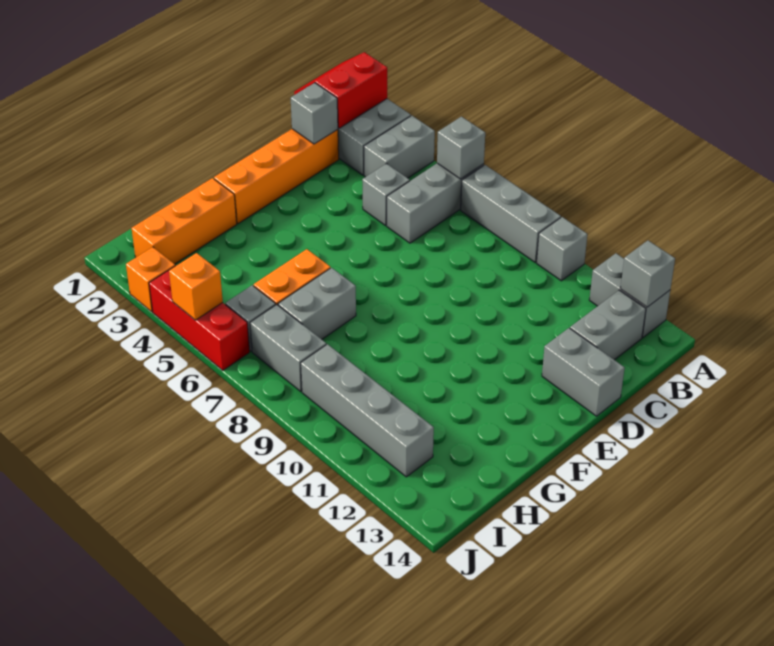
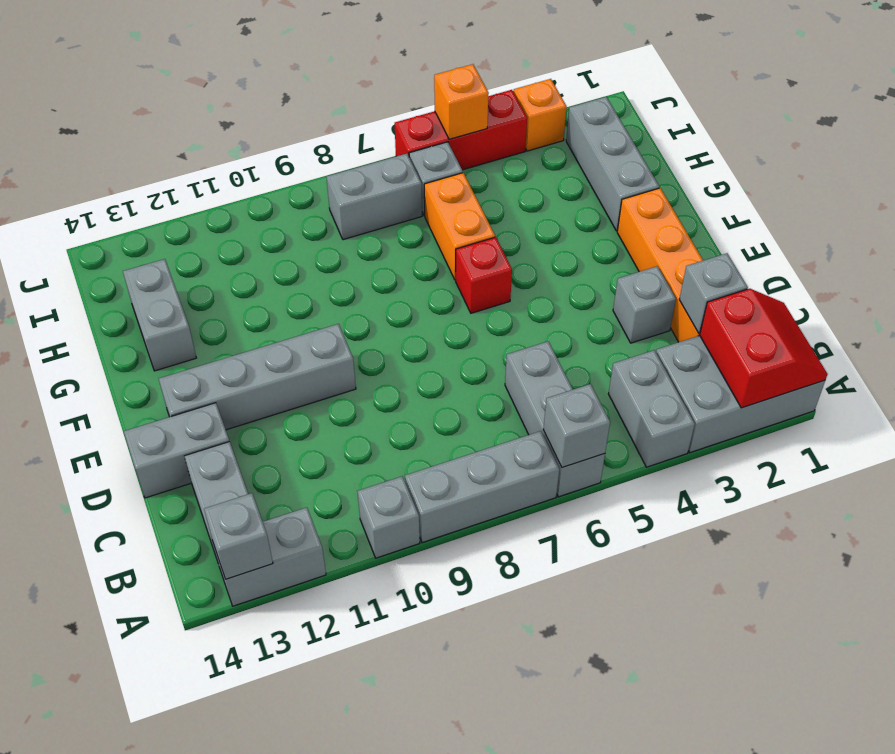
grey brick C5 level 1 -> grey brick D3 level 1
none -> red brick F6 level 1
orange brick G2:I2 level 1 -> grey brick G2:I2 level 1
grey brick G7:H7 level 1 -> grey brick G13:H13 level 1
grey brick I9:I12 level 1 -> grey brick E10:E13 level 1

